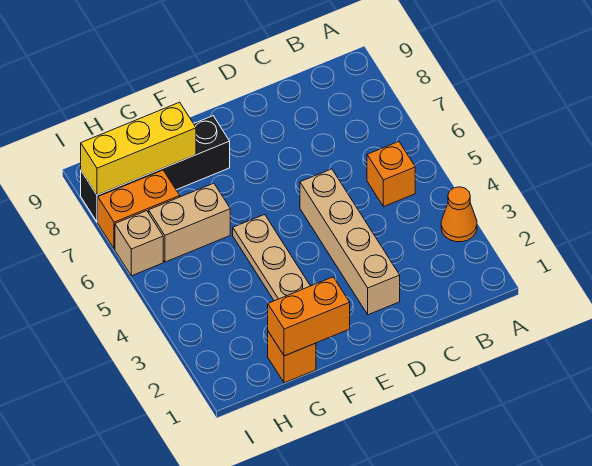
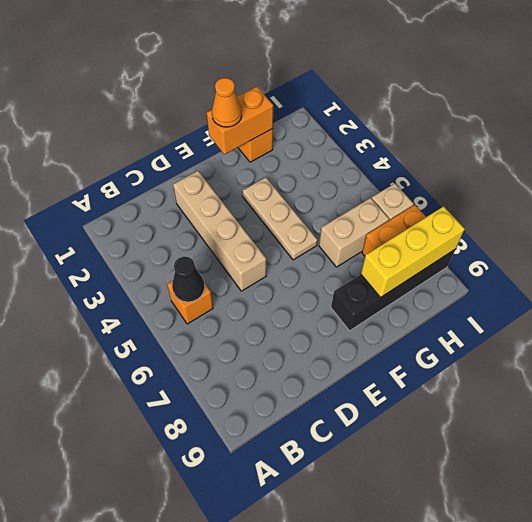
orange cone A3 level 1 -> orange cone F1 level 3
none -> black cone B5 level 2

